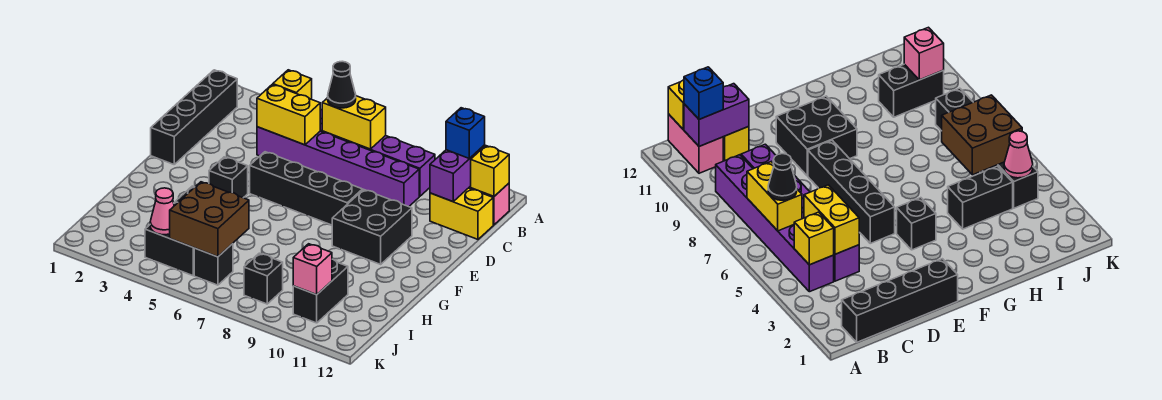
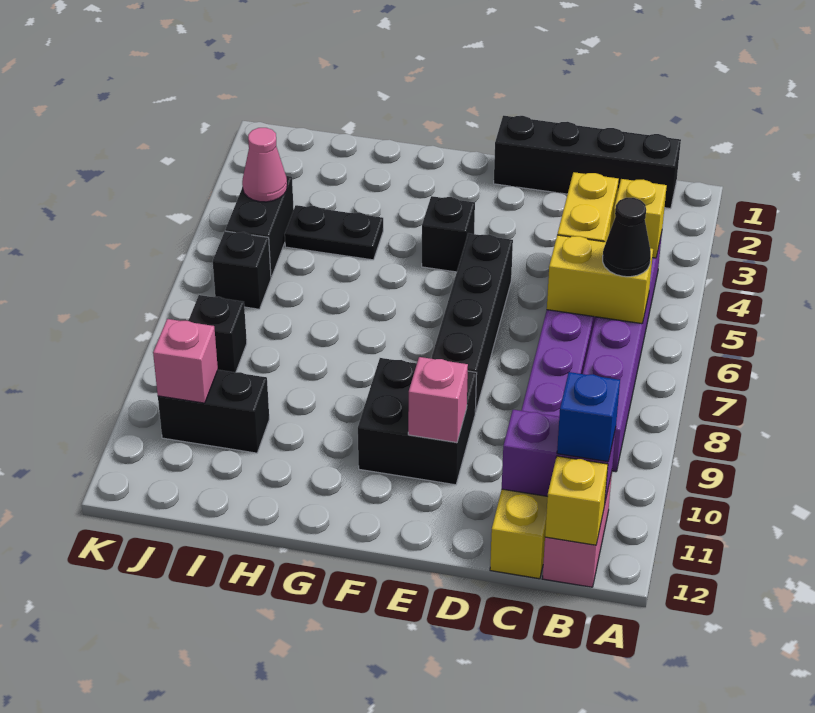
yellow brick B6:B7 level 2 -> yellow brick B6:C6 level 2
none -> pink brick E10 level 2
black brick H4:I4 level 1 -> black plate H4:I4 level 1
brown brick I5:J6 level 2 -> none

